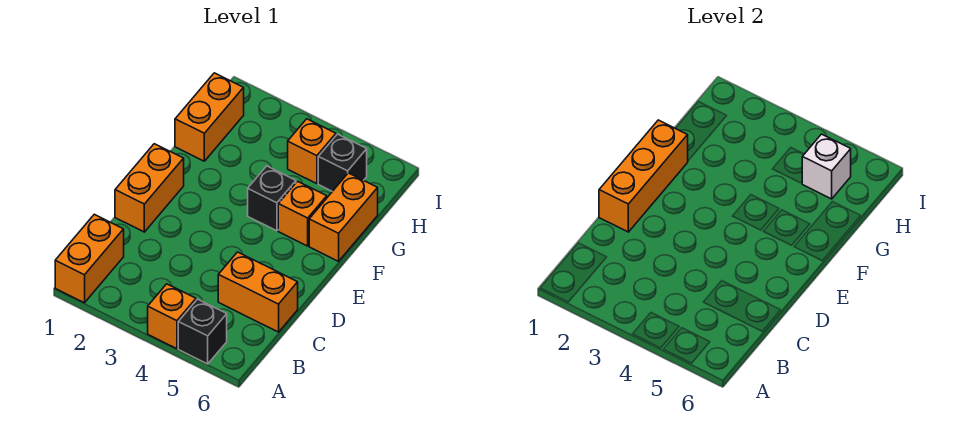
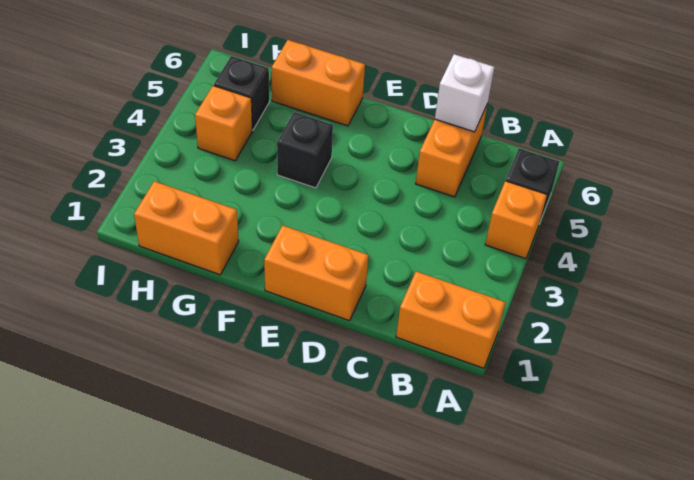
orange brick D1:F1 level 2 -> none
orange brick F5 level 1 -> none
white brick H5 level 2 -> white brick C6 level 2

